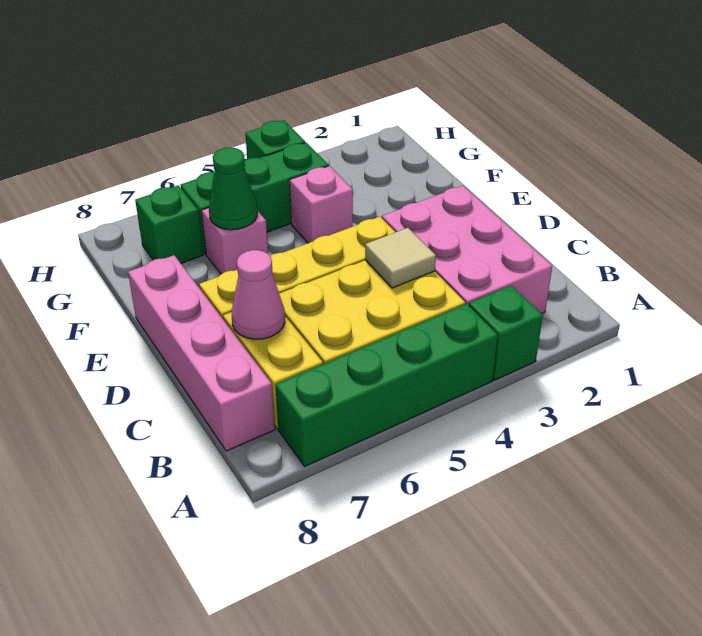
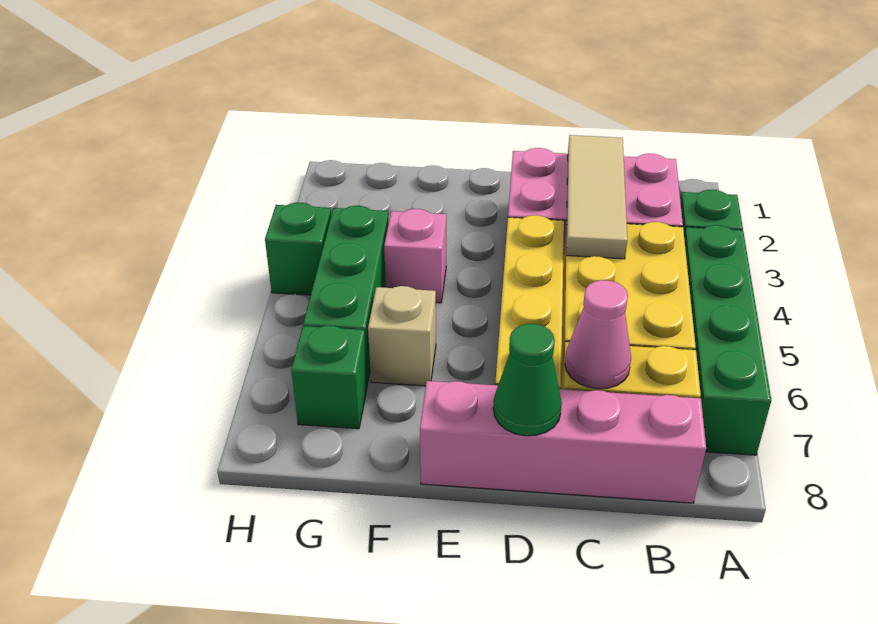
tan tile C4 level 2 -> tan tile C2:C4 level 2
pink brick F6 level 1 -> tan brick F6 level 1
green cone F6 level 2 -> green cone D8 level 2

